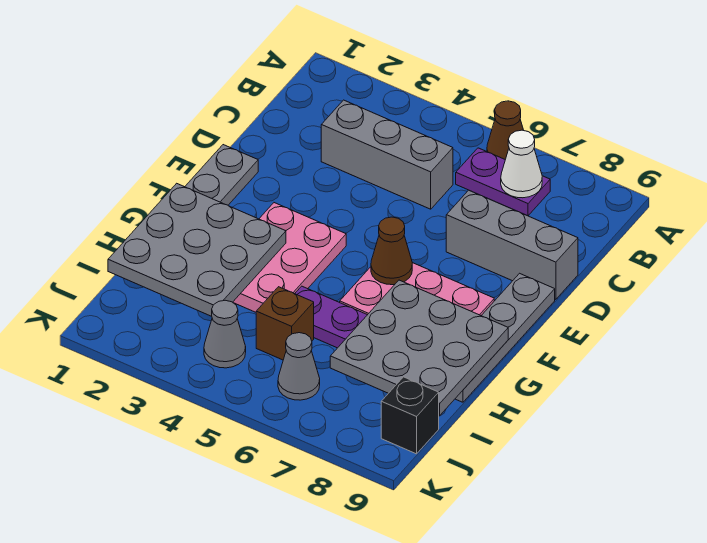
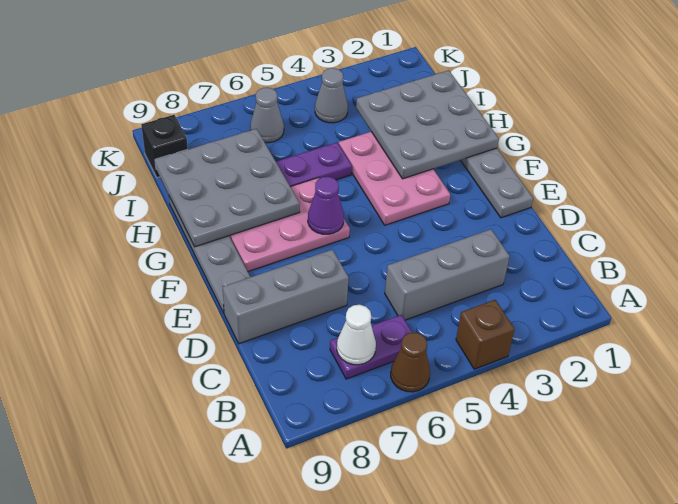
brown cone F6 level 2 -> purple cone F6 level 2
brown brick I5 level 1 -> brown brick A4 level 1

